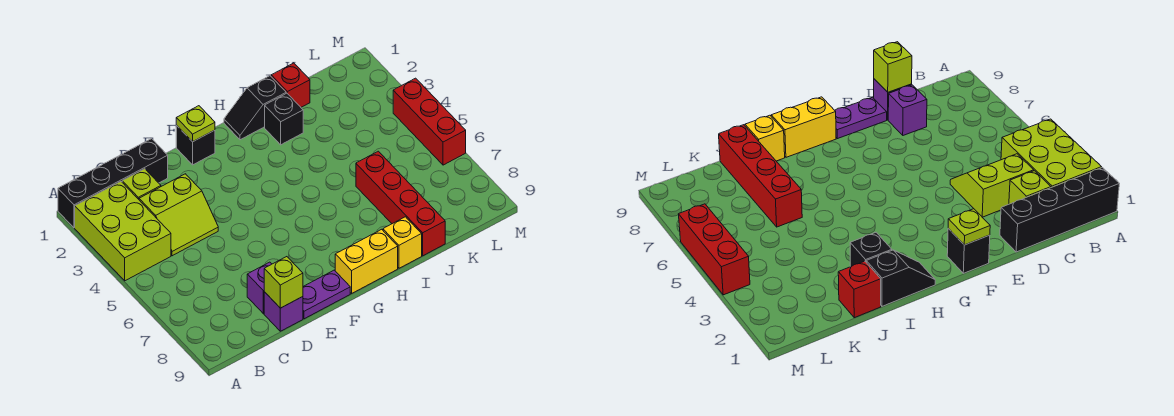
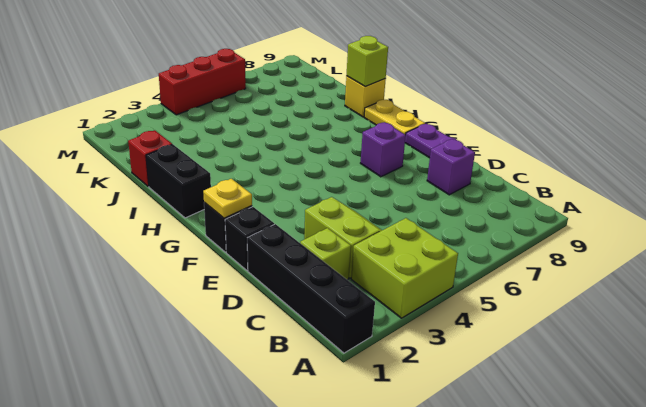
lime brick A2:B4 level 1 -> lime brick A3:B4 level 1
purple brick D9 level 1 -> purple brick F7 level 1
lime brick D9 level 2 -> lime brick I9 level 2
lime plate F1 level 2 -> yellow plate F1 level 2
yellow brick G9:H9 level 1 -> yellow plate G9:H9 level 1
black slope H1:I1 level 1 top I -> black brick H1:I1 level 1
black brick I2 level 1 -> black brick E1 level 1
red brick J6:J9 level 1 -> none

